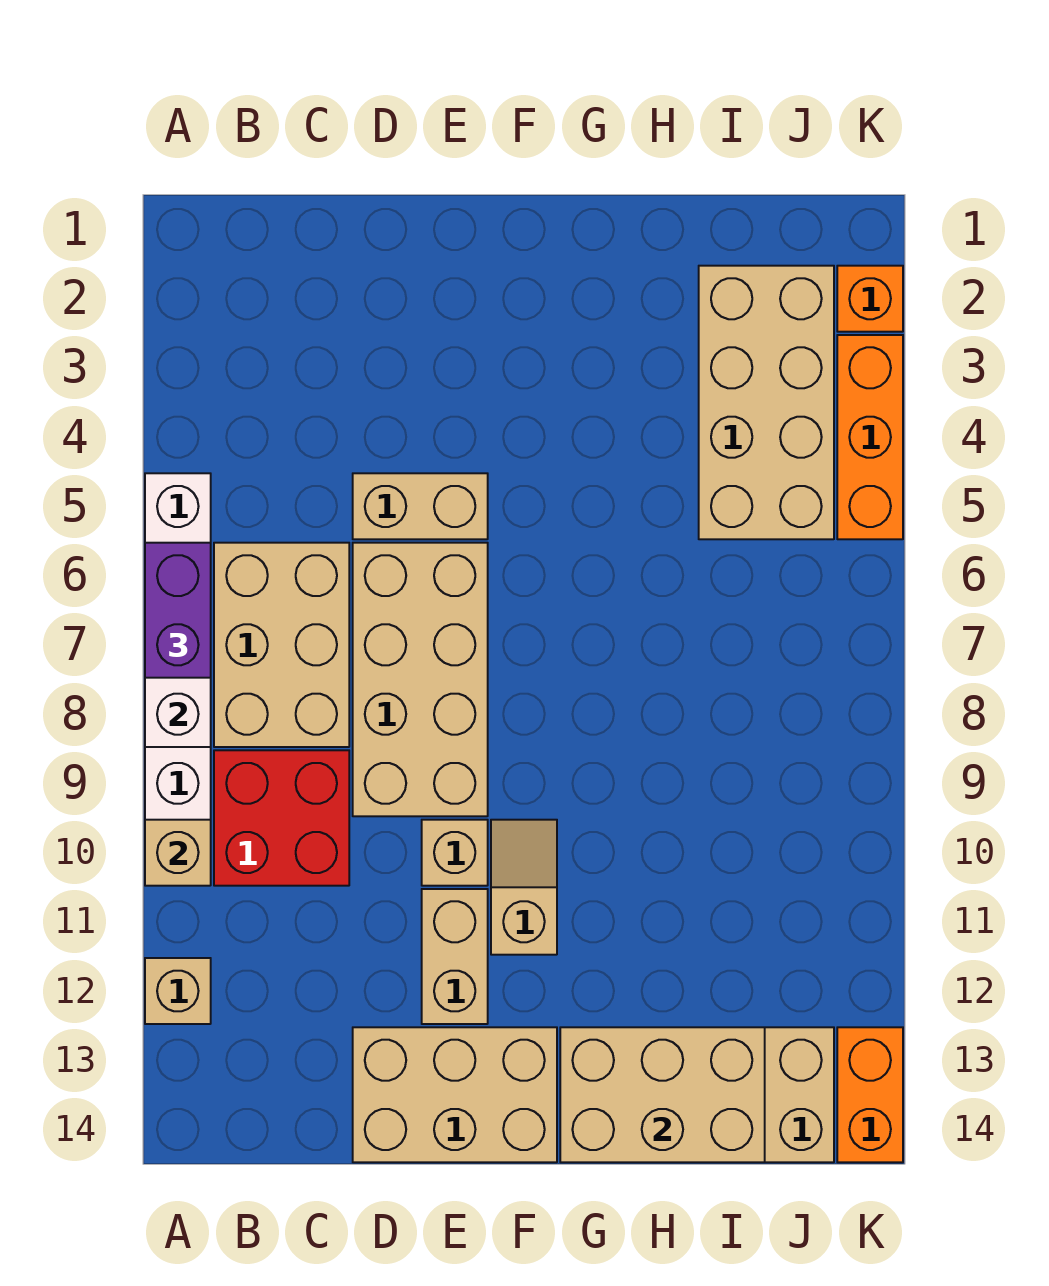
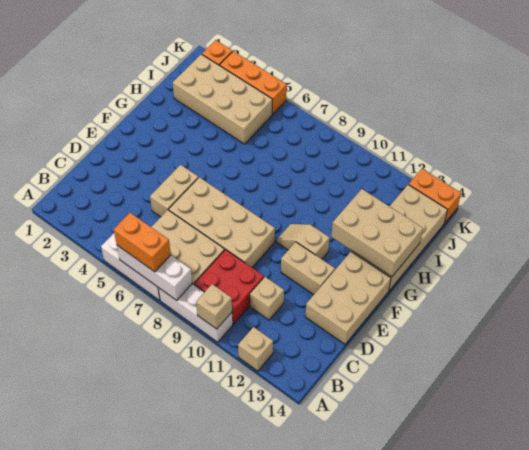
purple brick A6:A7 level 3 -> orange brick A6:A7 level 3
tan brick E10 level 1 -> tan brick C11 level 1
tan brick G13:I14 level 2 -> tan brick G12:H14 level 2

